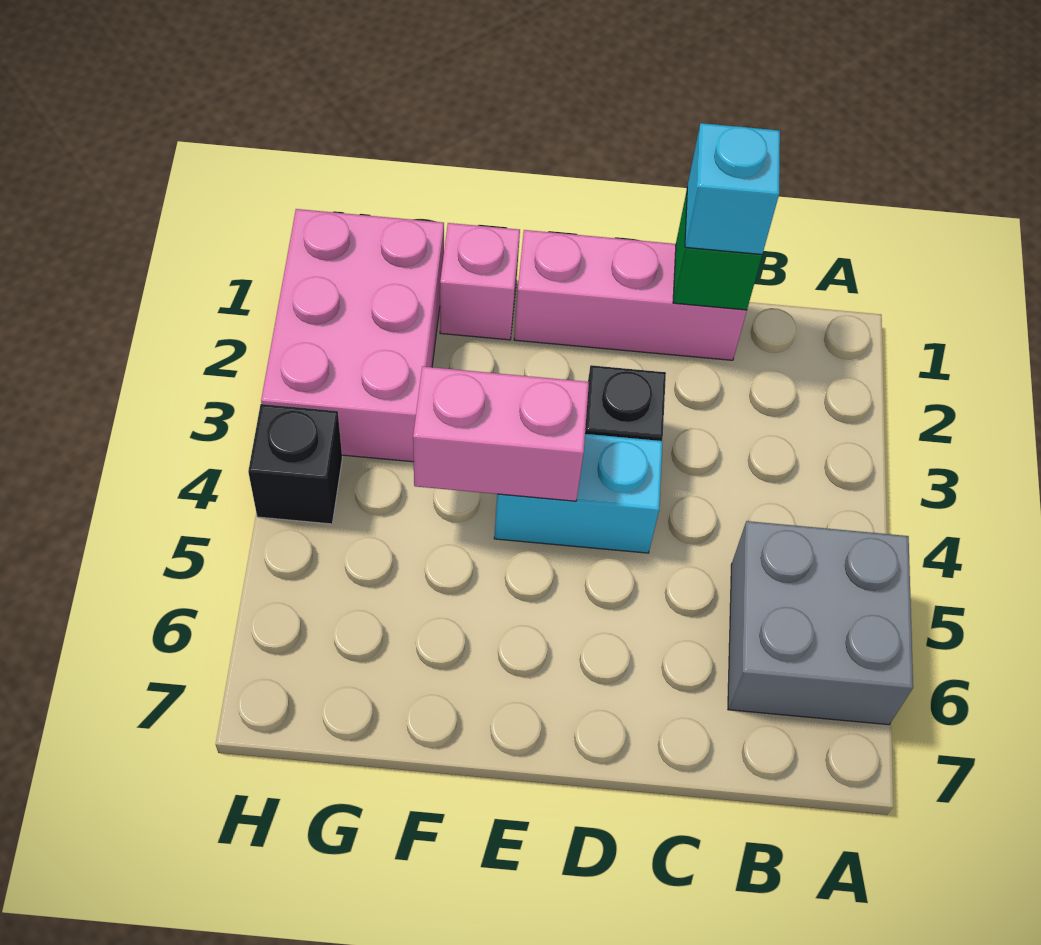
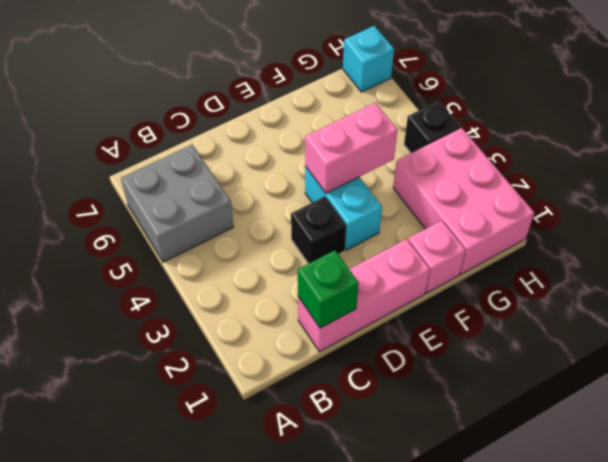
cyan brick C1 level 3 -> cyan brick H7 level 1
cyan brick D4:E4 level 1 -> cyan brick E3:E4 level 1

